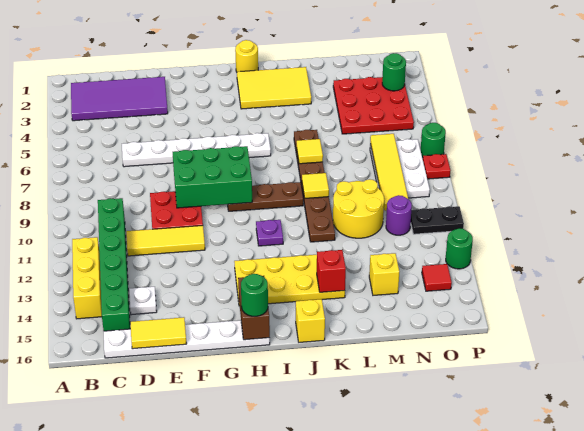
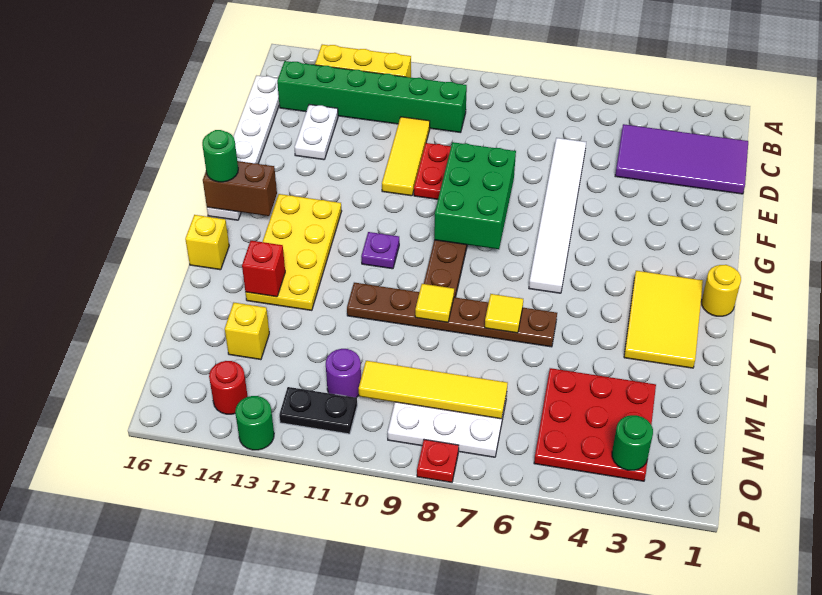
purple tile B2:E3 level 1 -> purple tile C1:D4 level 1
white plate D6:I6 level 1 -> white tile D6:I6 level 1
white plate D14 level 1 -> white plate D14:E14 level 1
yellow tile D16:E16 level 2 -> none
yellow round brick L10:M11 level 1 -> none
black plate O11:P11 level 1 -> black plate O11:O12 level 1
red tile O14 level 1 -> red round brick O14 level 1
green round brick P7 level 1 -> none

